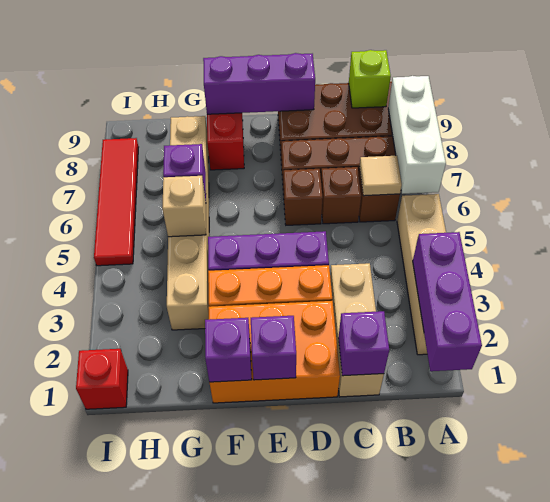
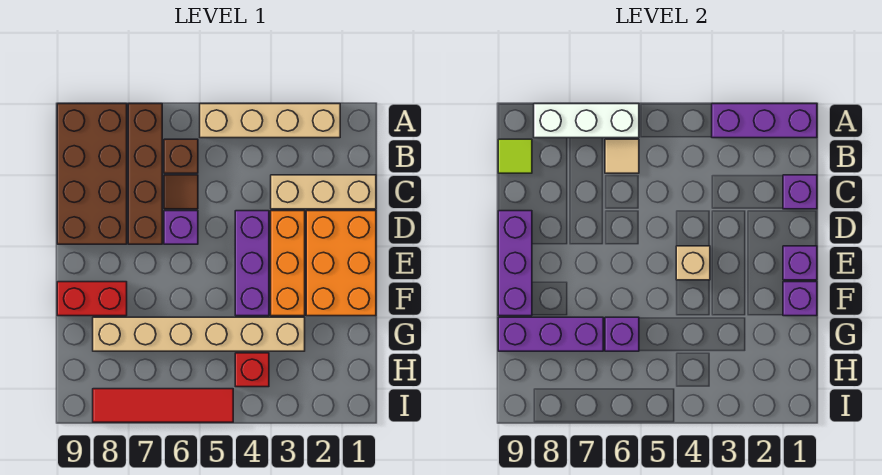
lime brick B9 level 2 -> lime tile B9 level 2
brown brick C6 level 1 -> brown tile C6 level 1
brown brick D6 level 1 -> purple brick D6 level 1
tan brick G5 level 2 -> tan brick E4 level 2
none -> purple brick G7:G9 level 2
red brick I1 level 1 -> red brick H4 level 1

